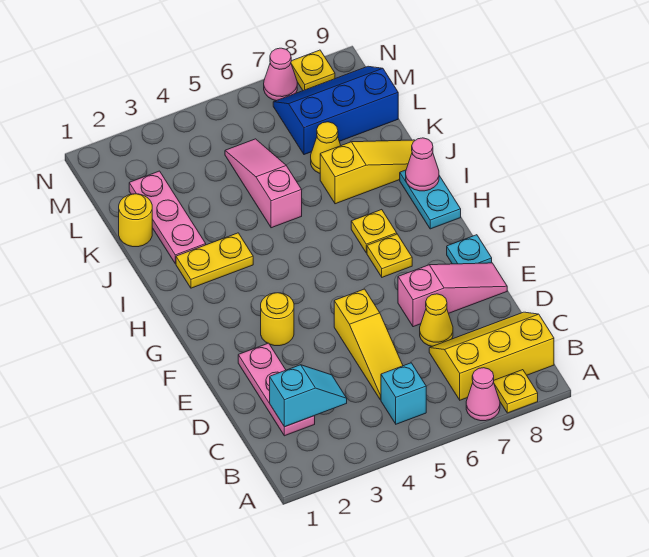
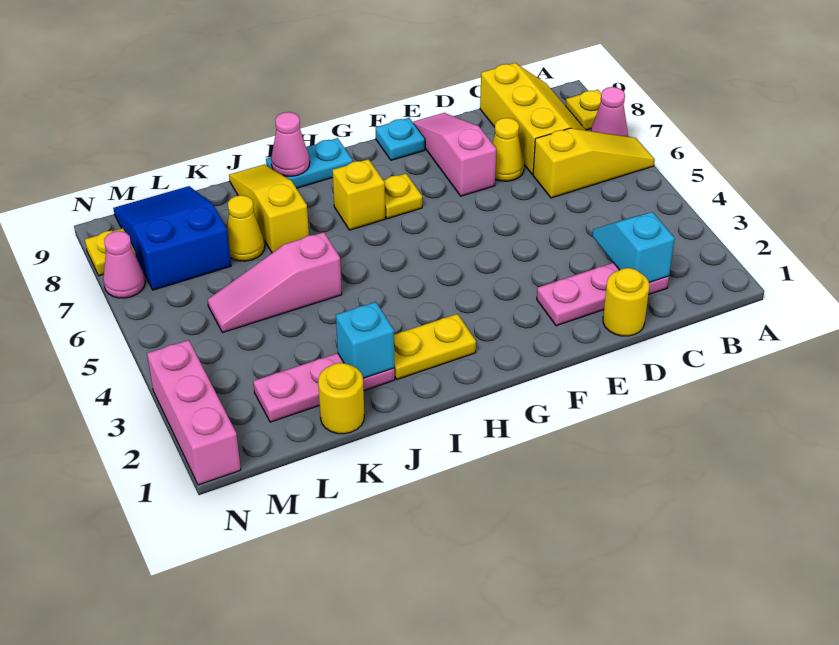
cyan brick B5 level 1 -> cyan brick J2 level 2
yellow slope B7:C9 level 1 top B -> yellow slope B7:C9 level 1 top C
yellow slope C5:E5 level 1 top E -> yellow slope A6:C6 level 1 top C
yellow round brick F3 level 1 -> yellow round brick D1 level 1
yellow plate H7 level 1 -> yellow brick H7 level 1
yellow plate I2:I3 level 1 -> yellow plate H2:I2 level 1
blue slope L7:M9 level 1 top L -> blue slope L7:M9 level 1 top 7
none -> pink brick N1:N3 level 1

